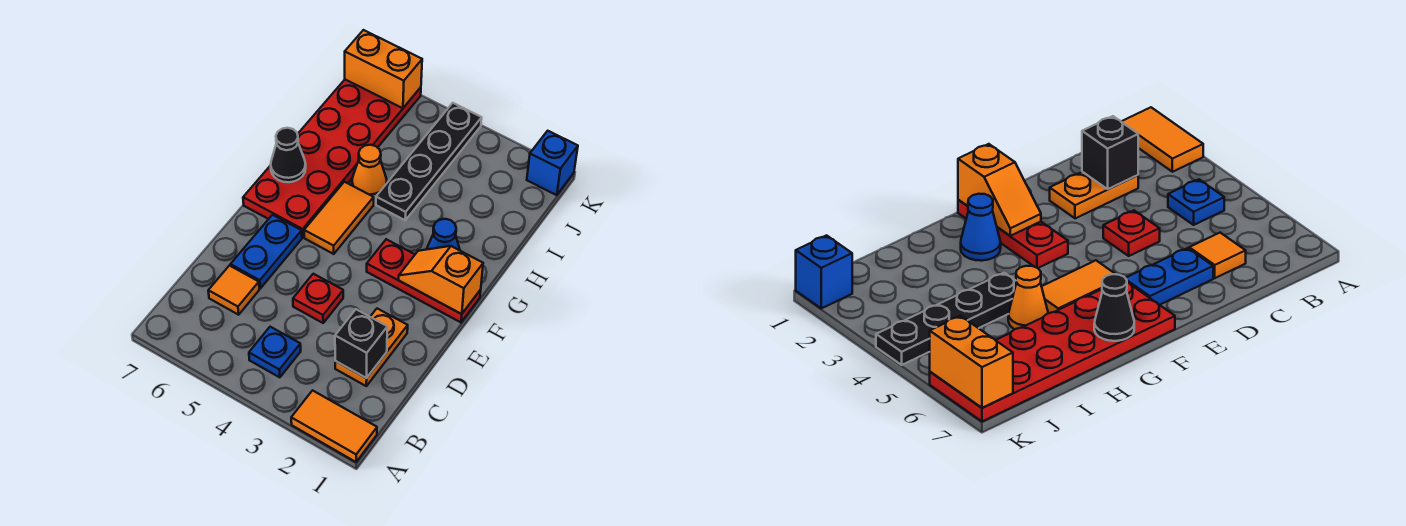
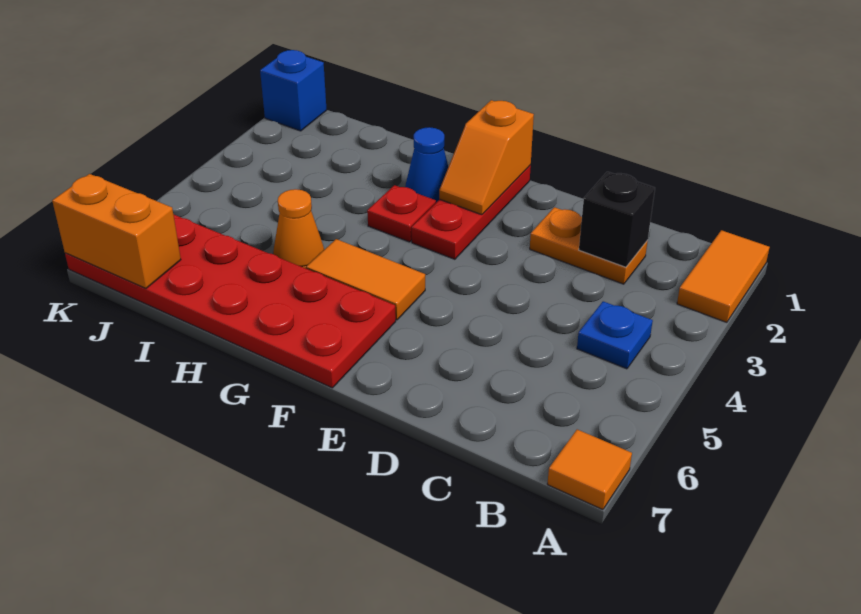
orange tile C6 level 1 -> orange tile A7 level 1
red plate D4 level 1 -> red plate G3 level 1
blue plate D6:E6 level 1 -> none
black cone G7 level 2 -> none
black plate H4:K4 level 1 -> none
orange brick K6:K7 level 2 -> orange brick J7:K7 level 2

